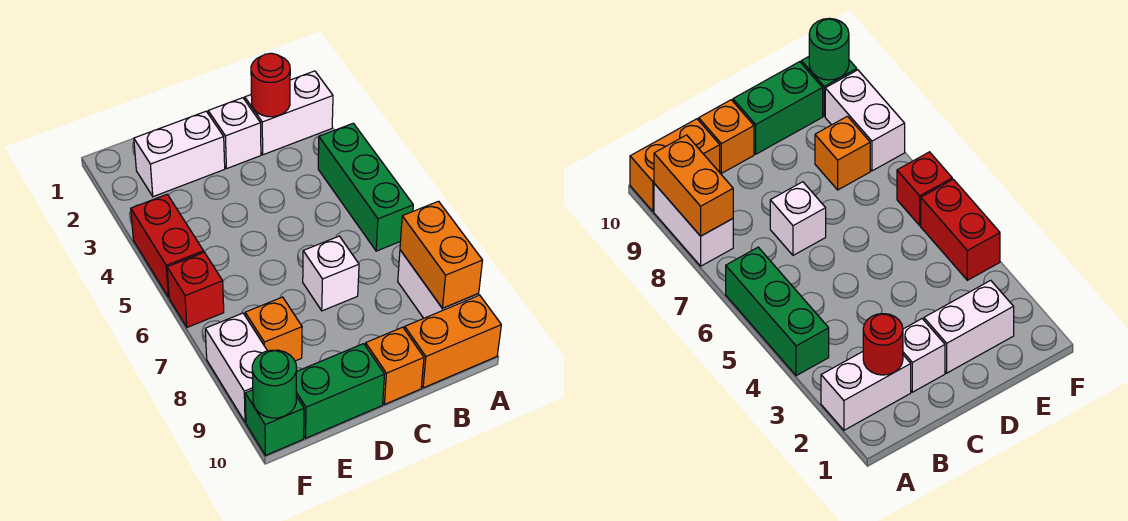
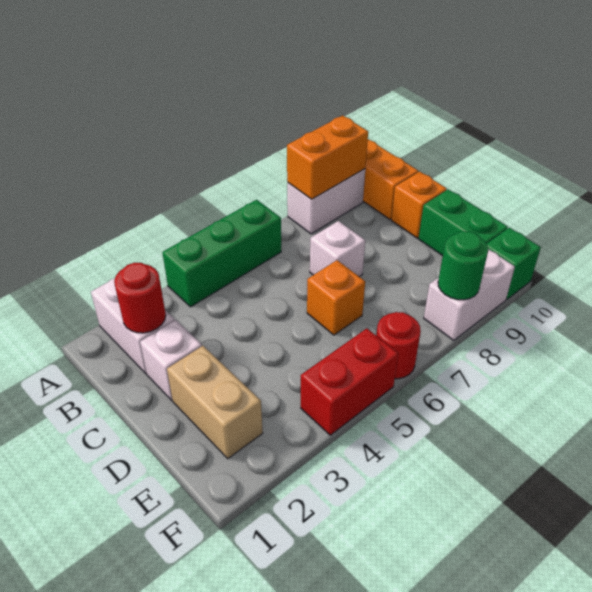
white brick D2:E2 level 1 -> tan brick D2:E2 level 1
orange brick E8 level 1 -> orange brick D6 level 1
red brick F6 level 1 -> red round brick F6 level 1
green round brick F10 level 2 -> green round brick F8 level 2

